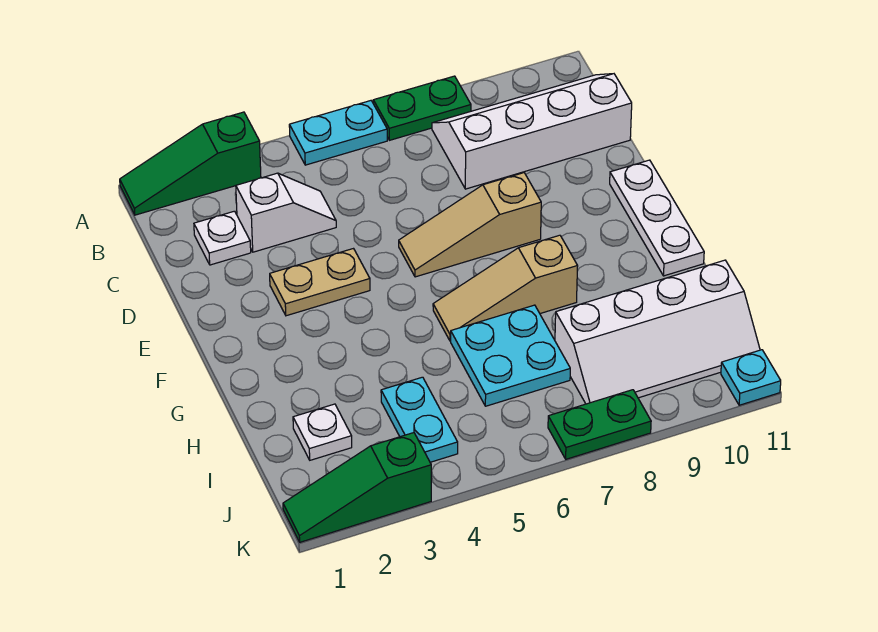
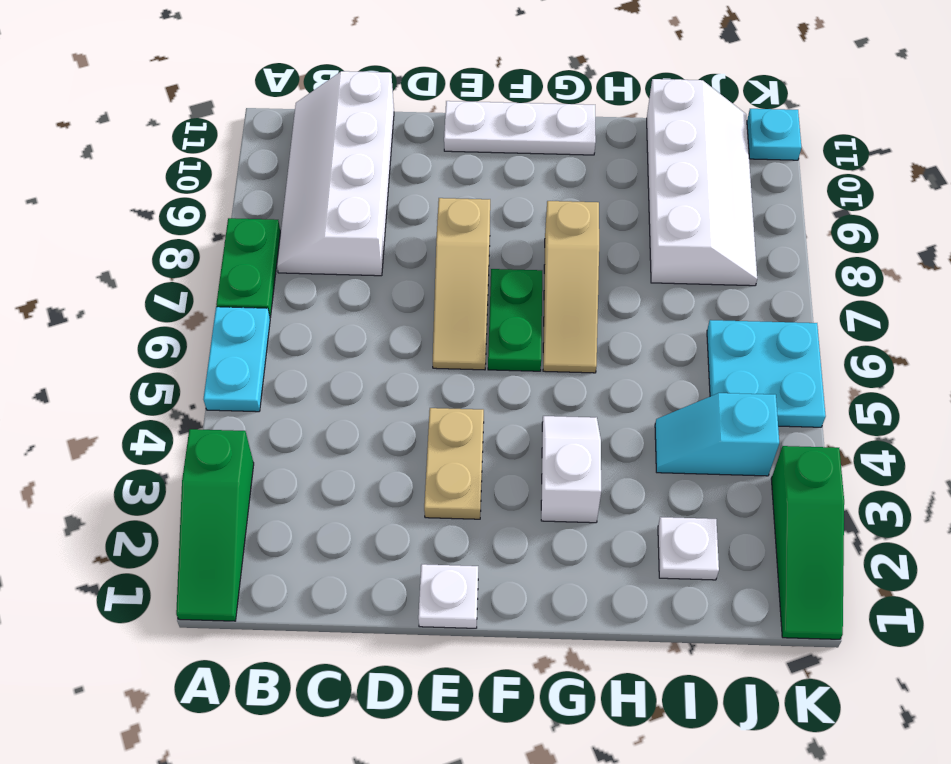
white plate C2 level 1 -> white plate E1 level 1
white slope C3:C4 level 1 top 3 -> white slope G3:G4 level 1 top 3
cyan plate H6:I7 level 1 -> cyan plate J5:K6 level 1
cyan plate I4:J4 level 1 -> cyan slope I4:J4 level 1 top J
green plate K7:K8 level 1 -> green plate F6:F7 level 1

